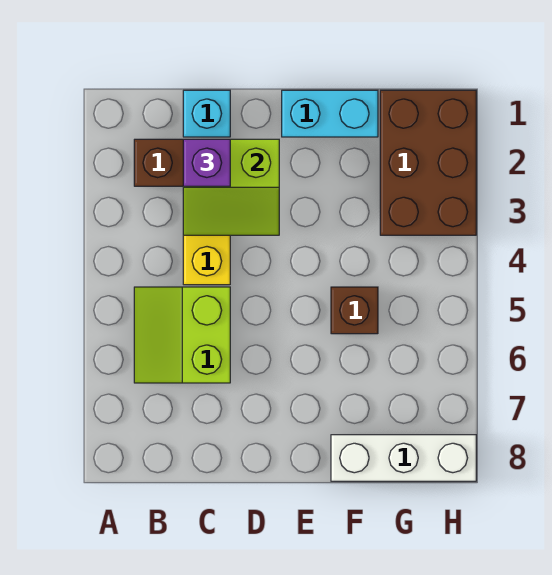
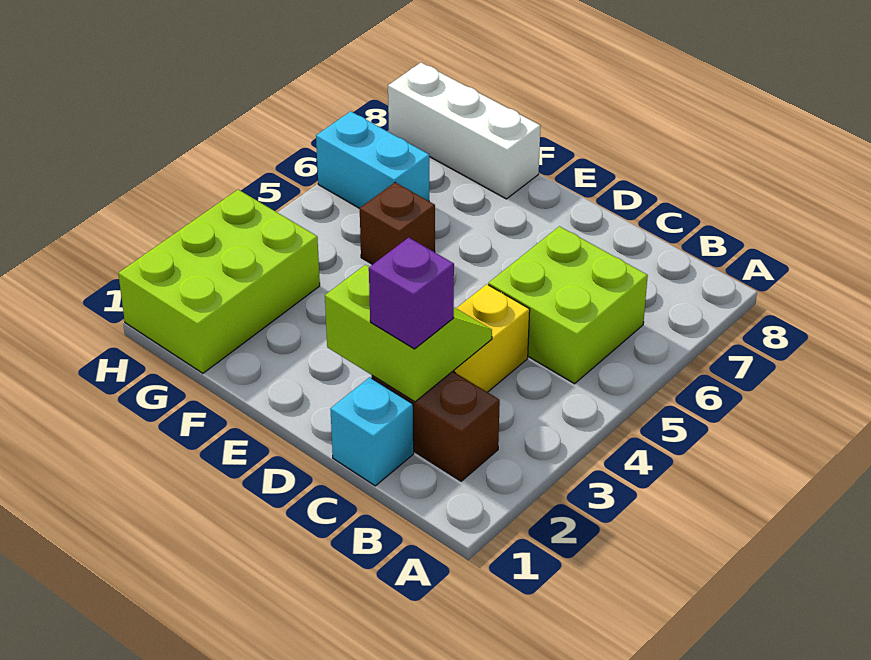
lime slope B5:C6 level 1 top C -> lime brick B5:C6 level 1
cyan brick E1:F1 level 1 -> cyan brick G6:H6 level 1
brown brick G1:H3 level 1 -> lime brick G1:H3 level 1

